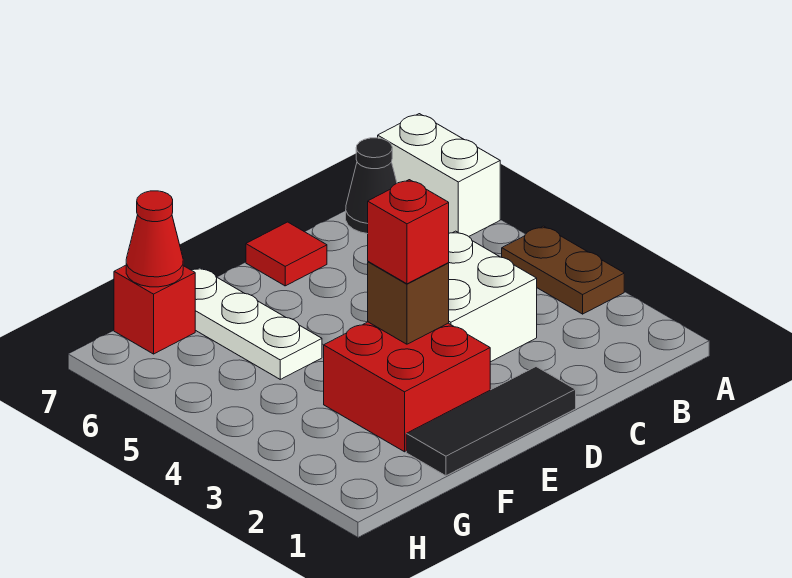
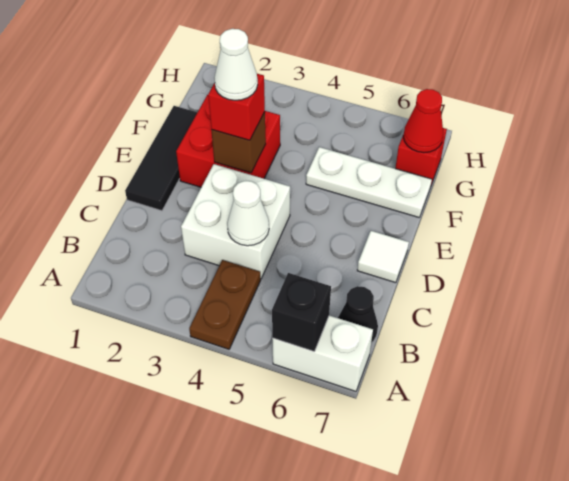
brown plate A3:A4 level 1 -> brown plate A4:B4 level 1
none -> black brick A6 level 2
none -> white cone C4 level 2
red tile D7 level 1 -> white tile D7 level 1
none -> white cone E3 level 4

